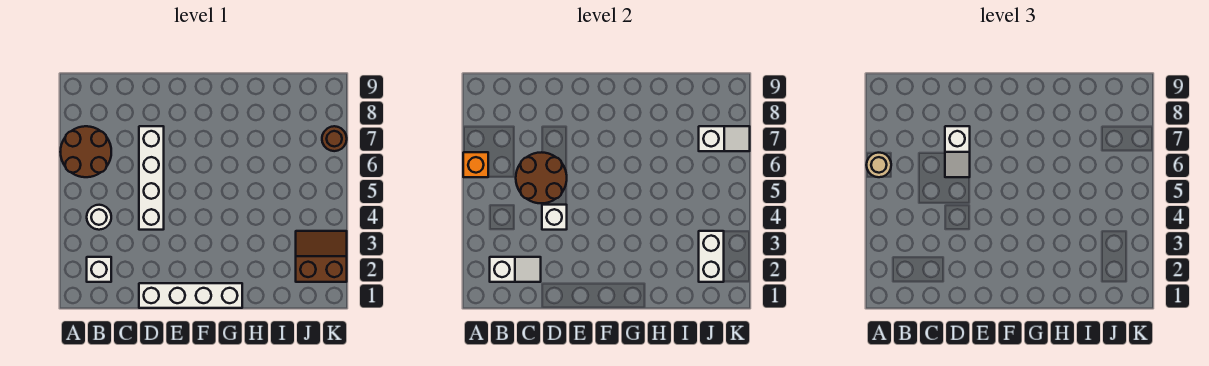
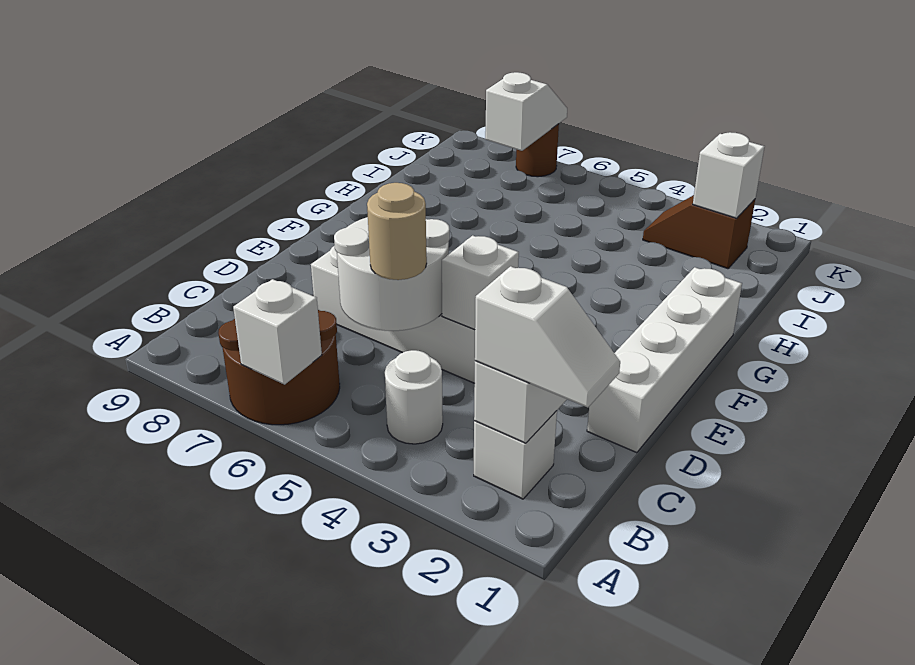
orange brick A6 level 2 -> white brick A6 level 2
tan round brick A6 level 3 -> tan round brick C5 level 3
brown round brick C5:D6 level 2 -> white round brick C5:D6 level 2
white slope D6:D7 level 3 top 7 -> white slope B1:B2 level 3 top 2
brown slope J2:K3 level 1 top 2 -> brown slope J2:J3 level 1 top 2
white brick J2:J3 level 2 -> white brick J2 level 2

